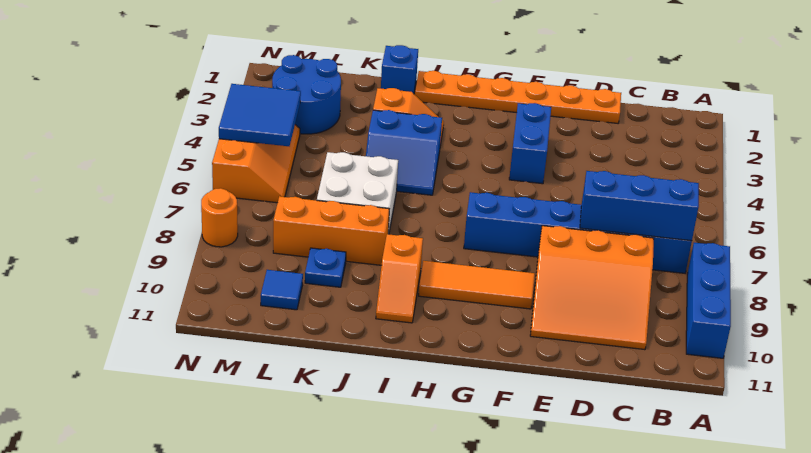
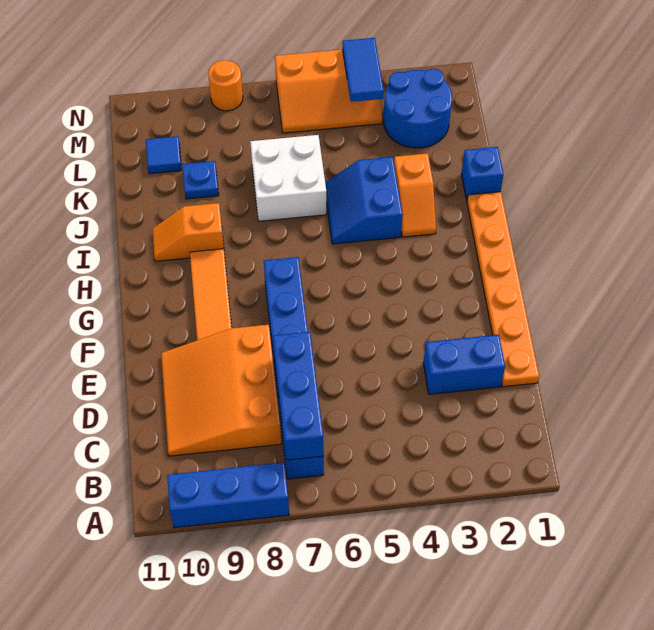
blue brick F3:F4 level 1 -> blue brick D2:D3 level 1
orange brick J8:L8 level 1 -> none
blue tile M4:N5 level 2 -> blue tile M4:N4 level 2

